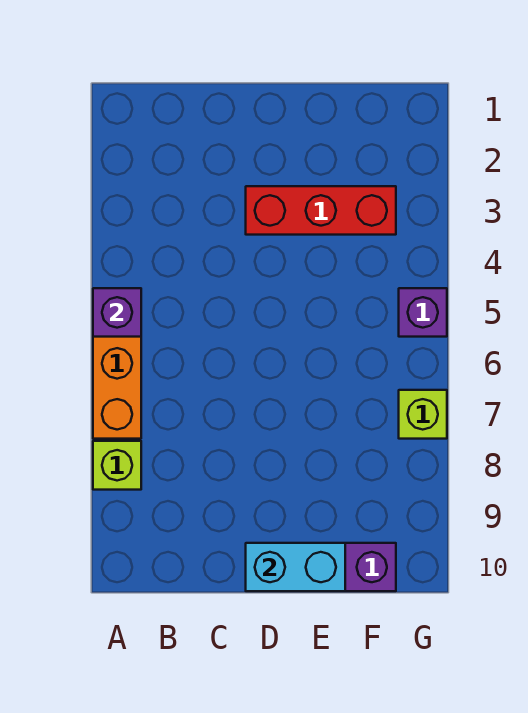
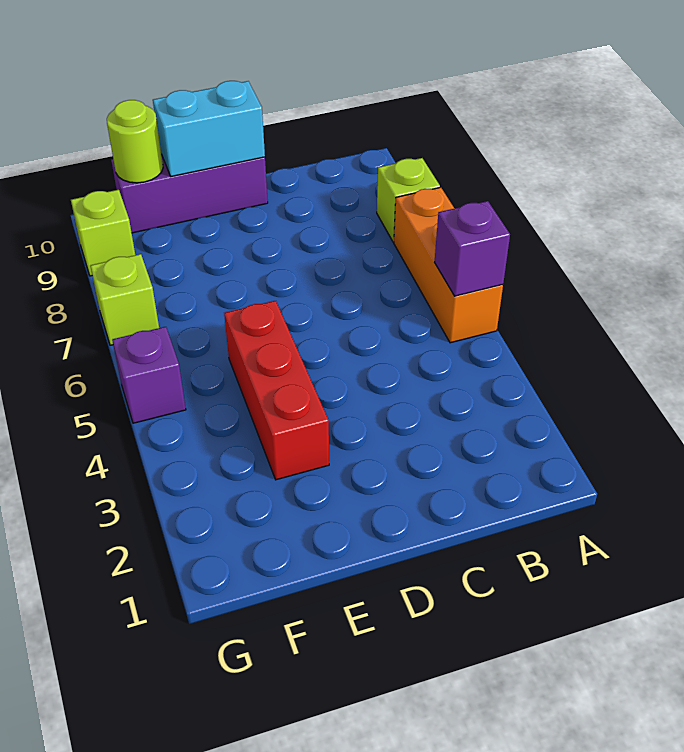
red brick D3:F3 level 1 -> red brick E3:E5 level 1
none -> lime round brick F10 level 2
none -> lime brick G9 level 1

